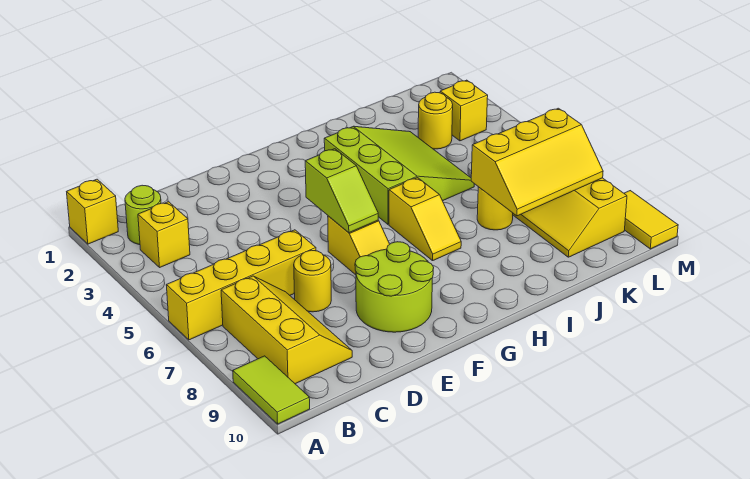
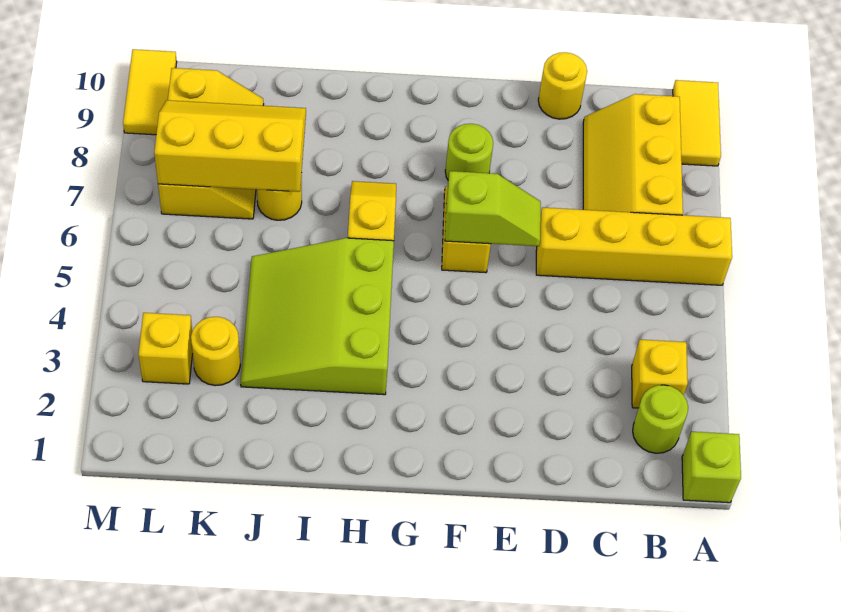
yellow brick A1 level 1 -> lime brick A1 level 1
lime tile A9:A10 level 1 -> yellow tile A9:A10 level 1
yellow round brick D7 level 1 -> yellow round brick D10 level 1
lime round brick E8:F9 level 1 -> lime round brick F8 level 1
lime slope F5:F6 level 2 top 5 -> lime slope E6:F6 level 2 top F

